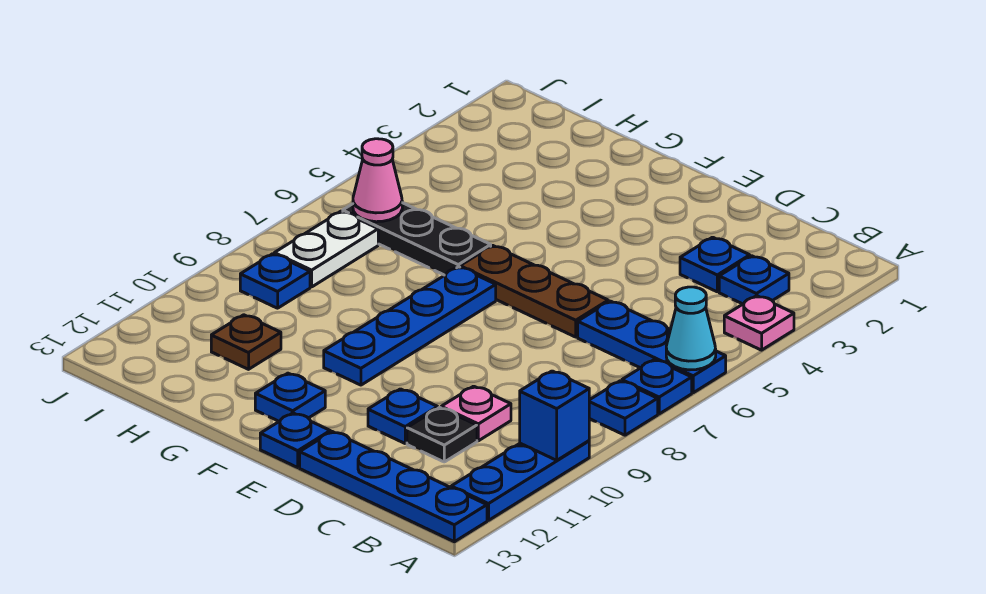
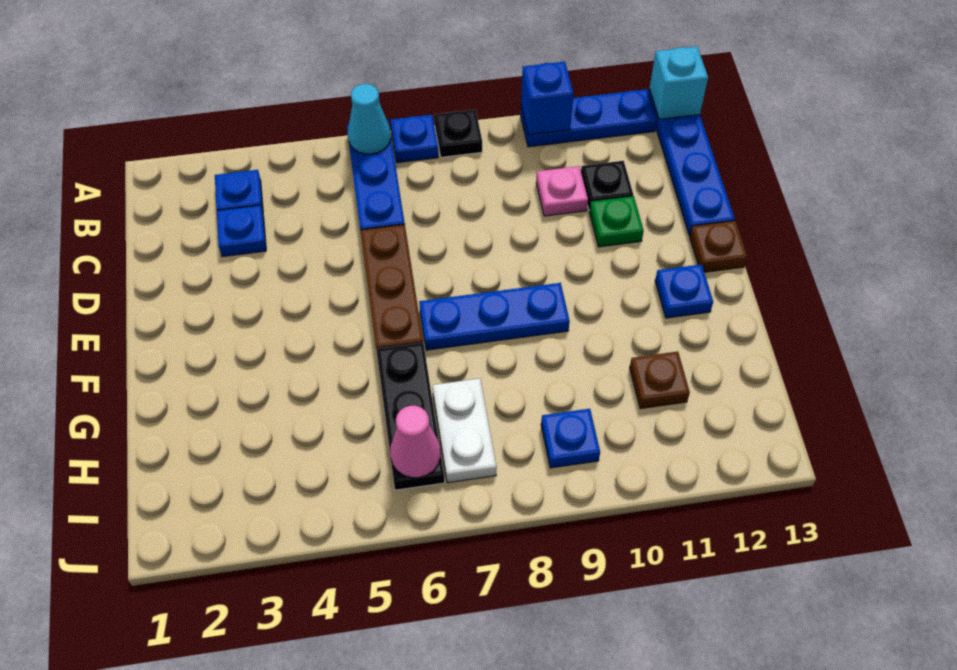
pink plate A4 level 1 -> none
blue plate A8 level 1 -> black plate A8 level 1
none -> cyan brick A13 level 2
blue plate D11 level 1 -> green plate D11 level 1
blue plate E13 level 1 -> brown plate E13 level 1
blue plate F7:F10 level 1 -> blue plate F7:F9 level 1
white plate I7:I8 level 1 -> white plate H7:I7 level 1

